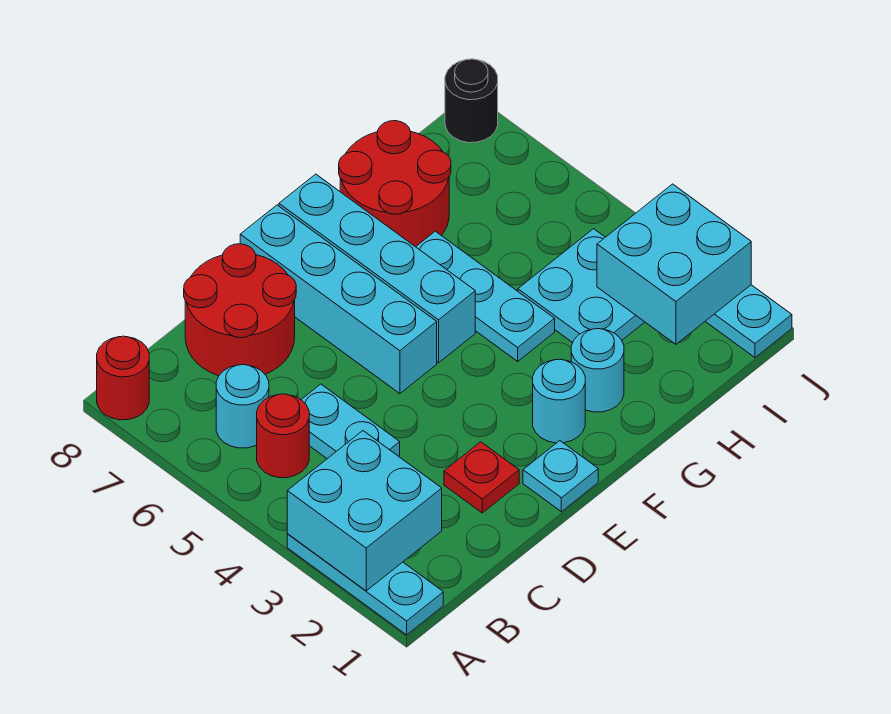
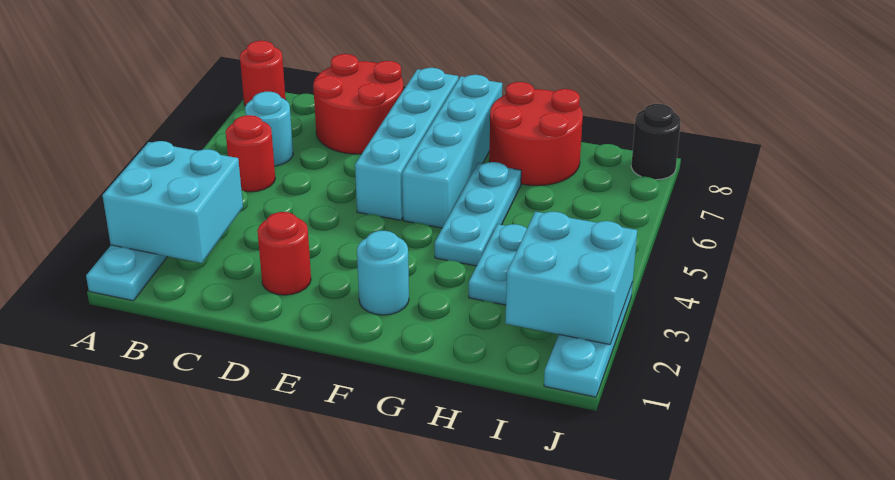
cyan plate C4:C5 level 1 -> none
red plate D2 level 1 -> red round brick D2 level 1
cyan plate E1 level 1 -> none
cyan round brick G2 level 1 -> none

